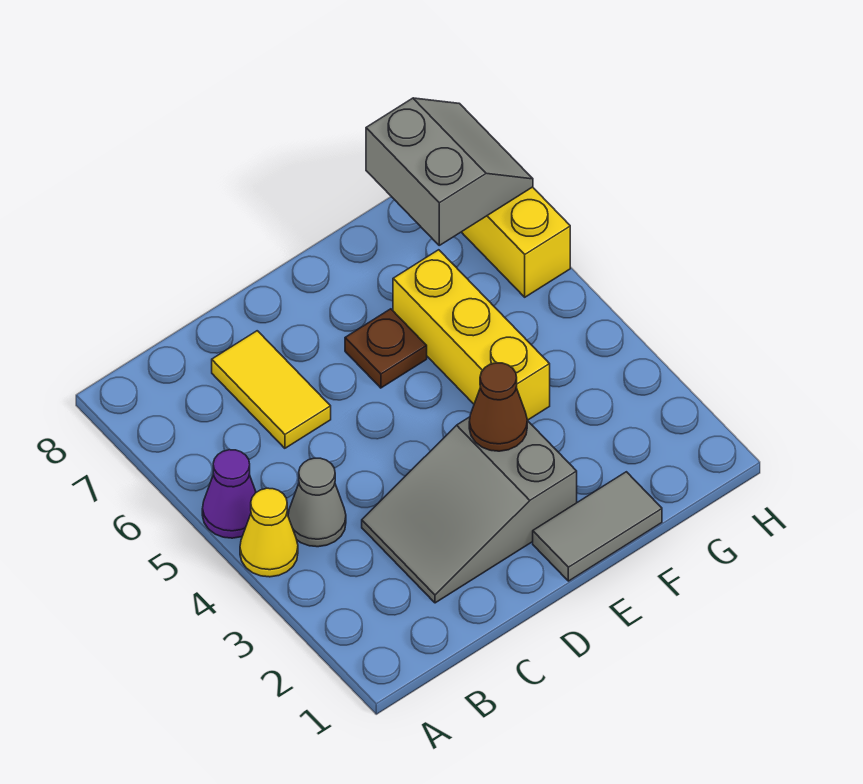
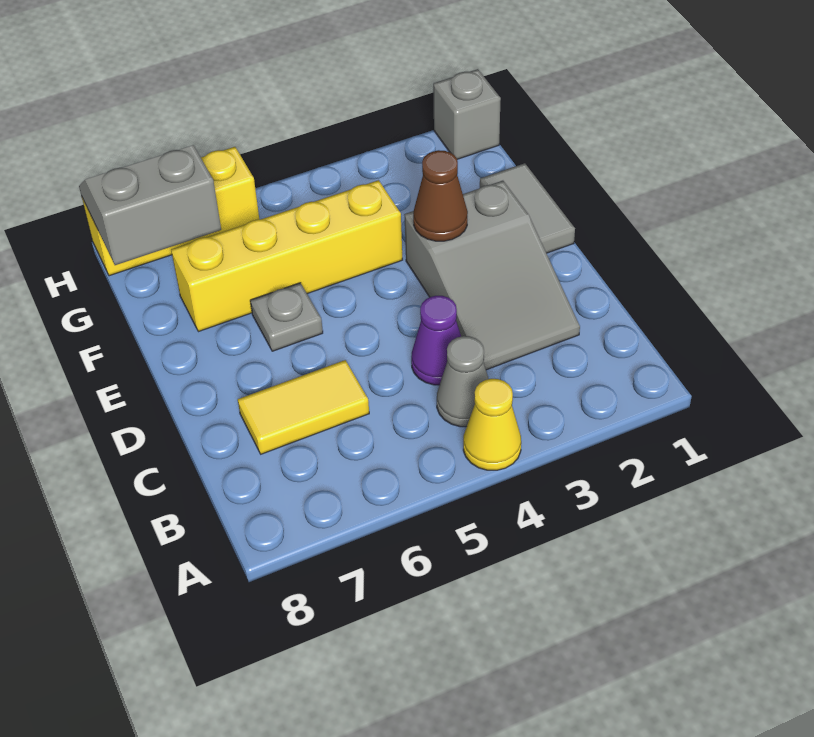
purple cone A5 level 1 -> purple cone C4 level 1
brown plate E6 level 1 -> grey plate E6 level 1
yellow brick F4:F6 level 1 -> yellow brick F4:F7 level 1
none -> grey brick H1 level 1

